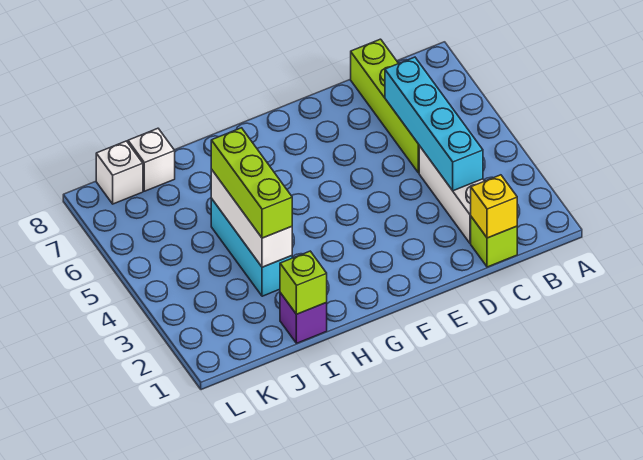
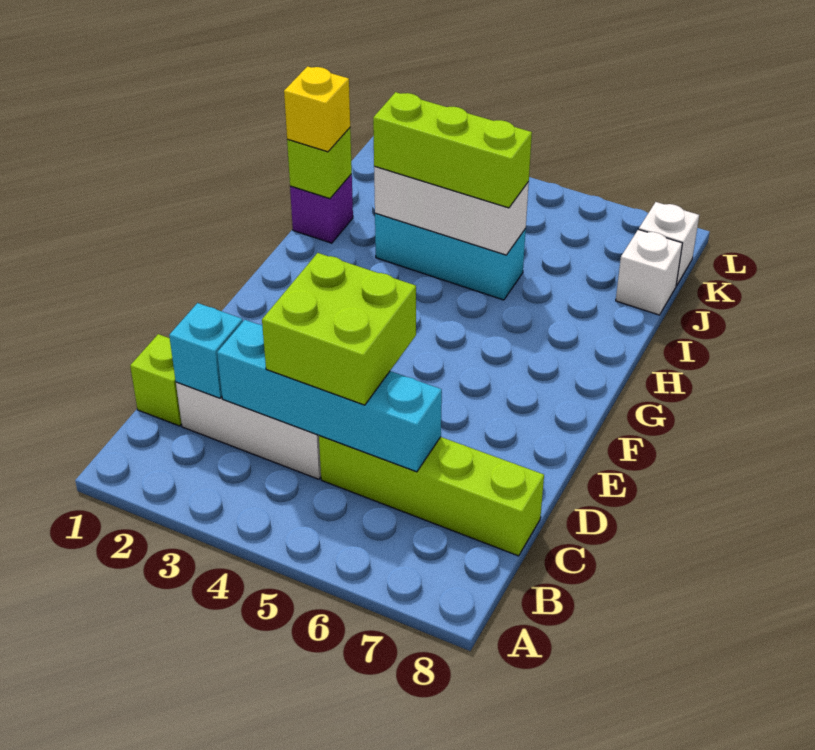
yellow brick C1 level 2 -> yellow brick I1 level 3
none -> cyan brick C2 level 2
none -> lime brick C4:D5 level 3

